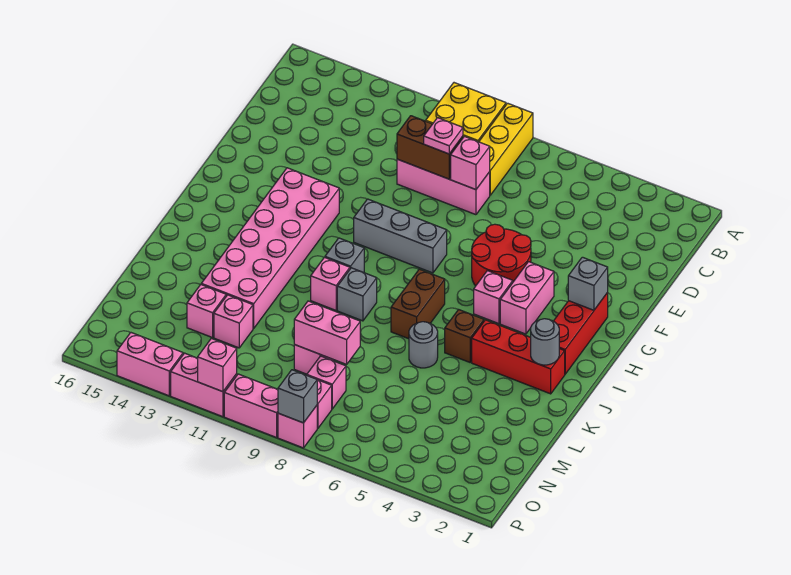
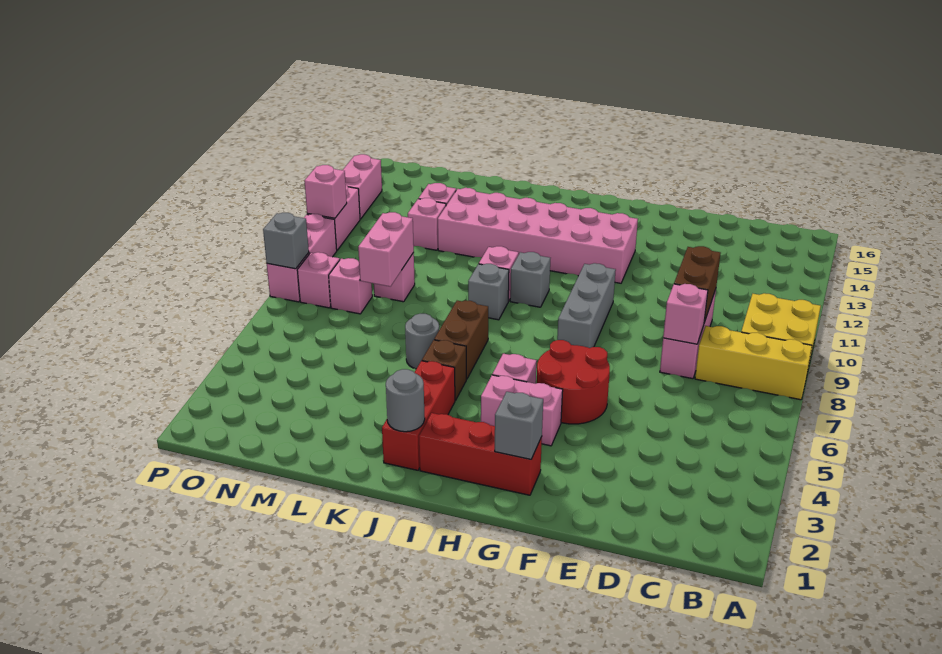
pink plate D9 level 3 -> none
brown brick I7:J7 level 1 -> brown brick J6:J7 level 1

